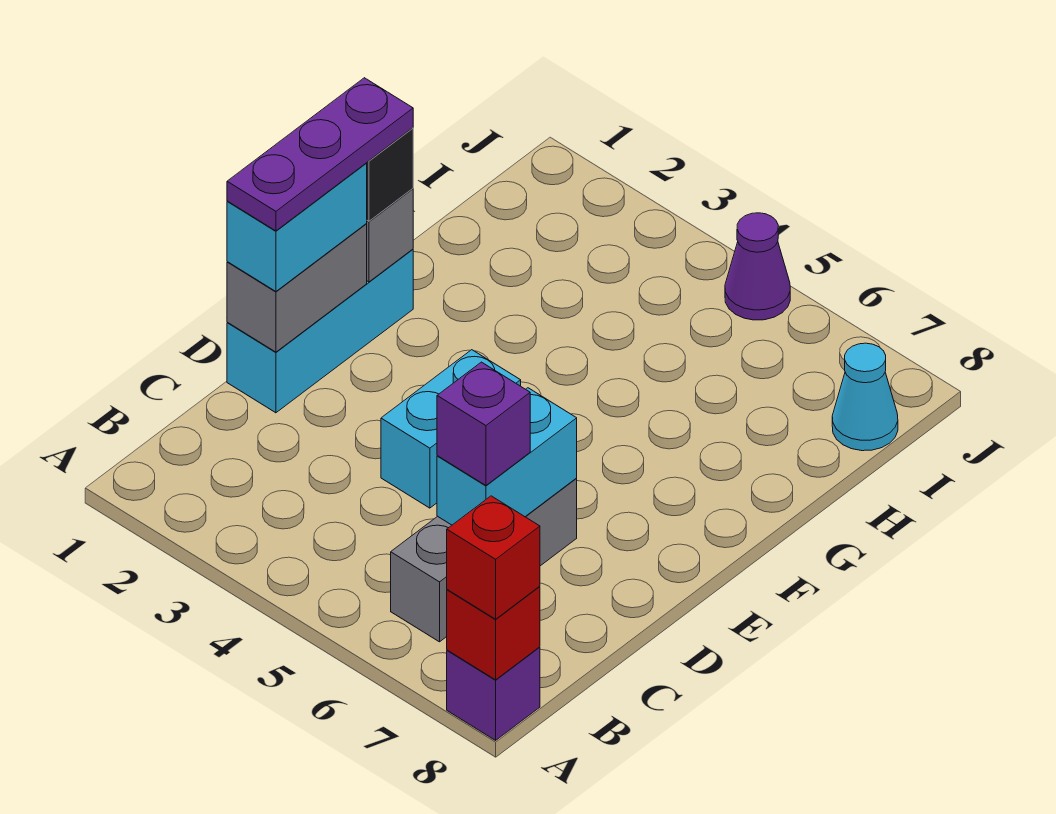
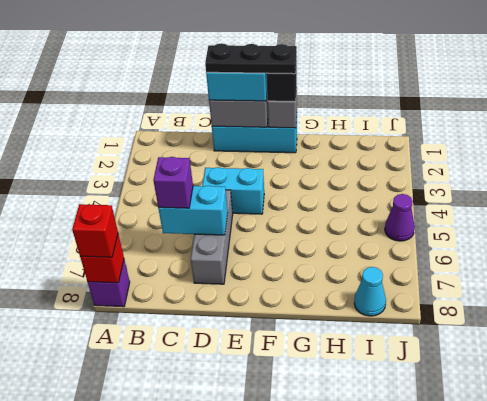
grey brick B6:D6 level 1 -> grey brick D5:D7 level 1
purple plate D1:F1 level 4 -> black plate D1:F1 level 4

